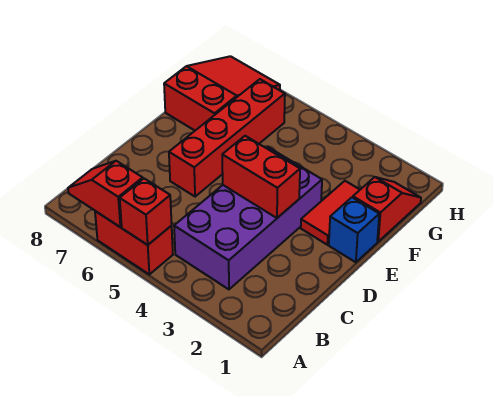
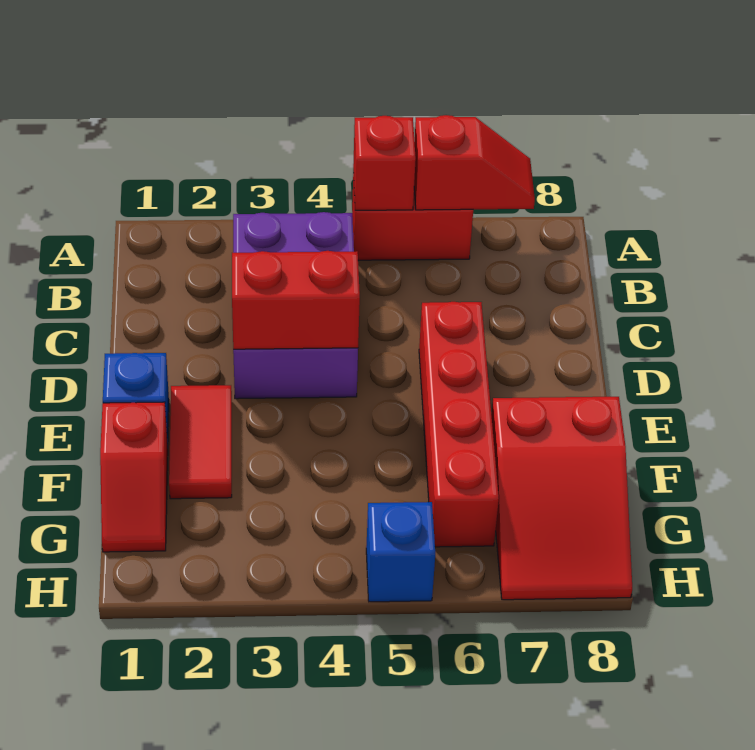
purple brick B3:E4 level 1 -> purple brick B3:D4 level 1
none -> blue brick H5 level 1

